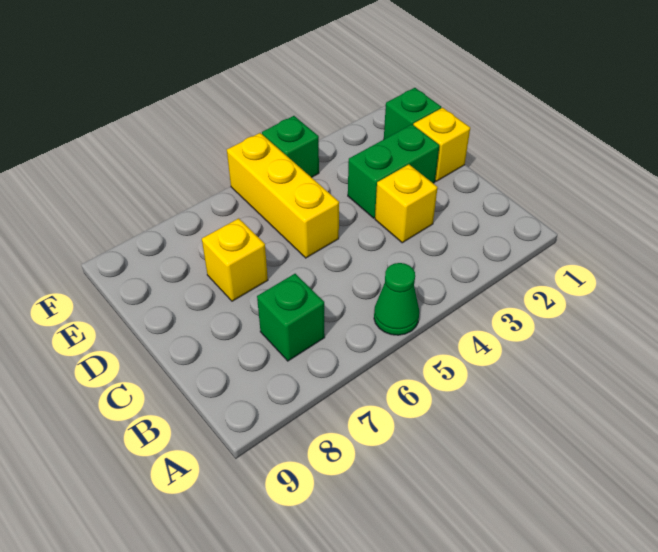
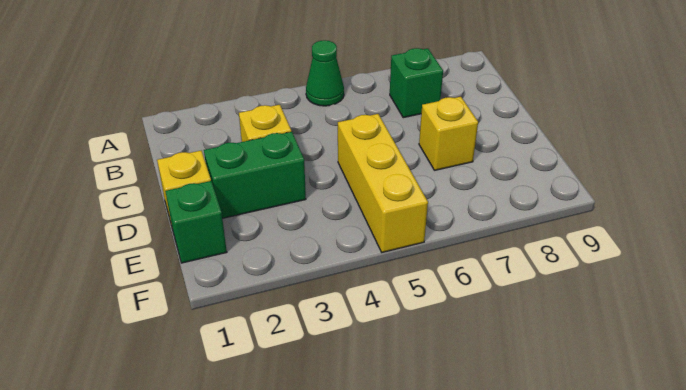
green brick F4 level 1 -> none

